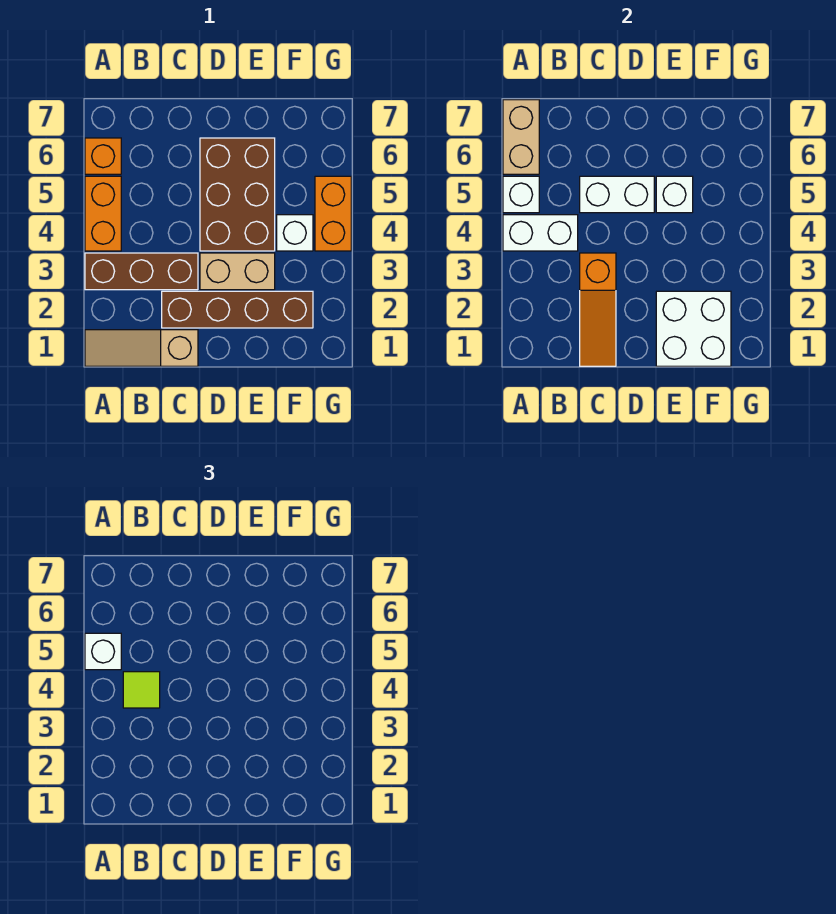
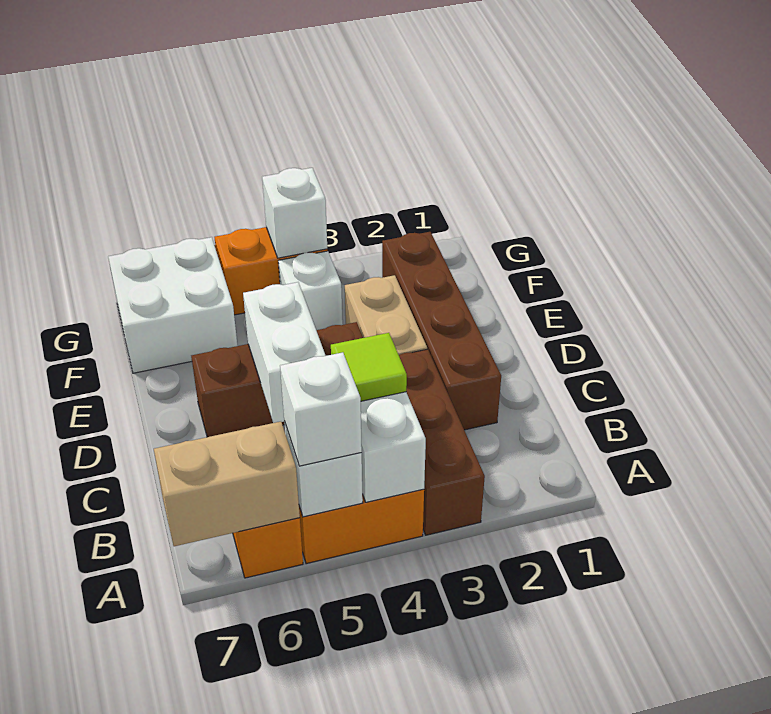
tan slope A1:C1 level 1 top C -> none
orange slope C1:C3 level 2 top 3 -> none
brown brick D4:E6 level 1 -> brown brick D4:D6 level 1
white brick E1:F2 level 2 -> white brick F6:G7 level 1
white brick E5 level 2 -> white brick G4 level 2

